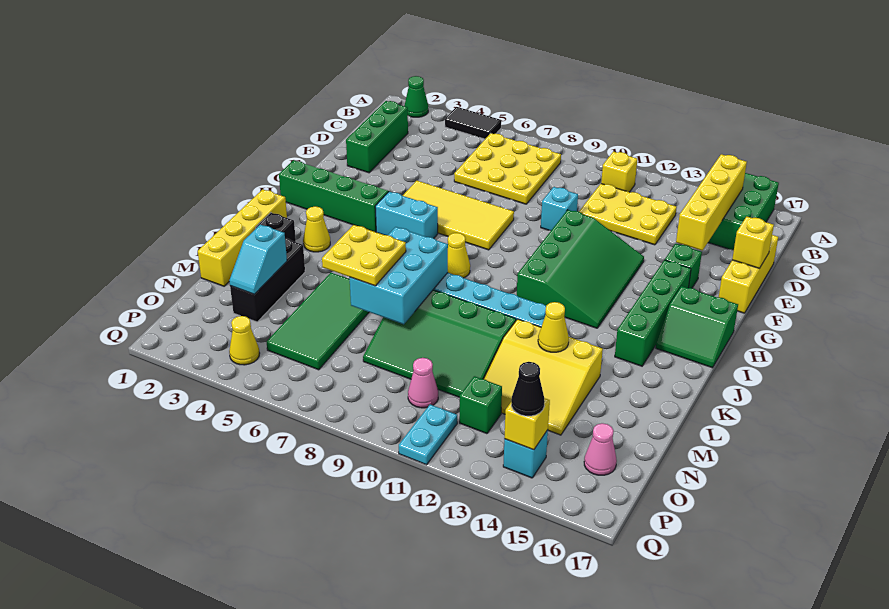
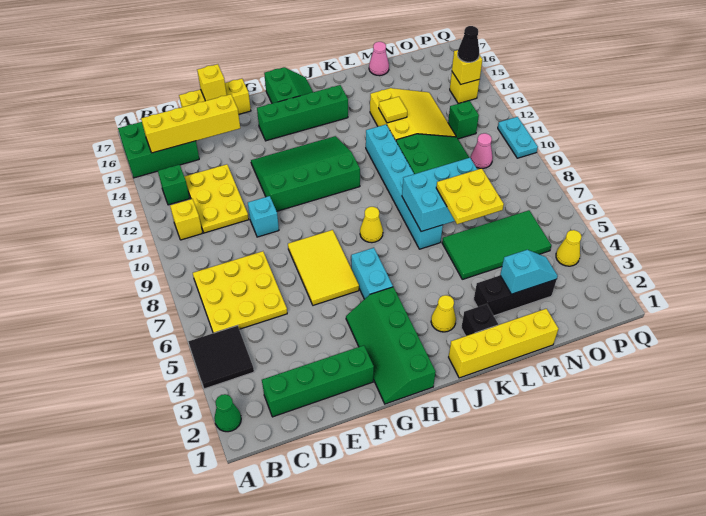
black tile A4:A5 level 1 -> black tile A4:B5 level 1
green brick C2:E2 level 1 -> green brick C2:F2 level 1
yellow tile F5:G8 level 1 -> yellow tile F6:G8 level 1
green brick F15 level 1 -> green brick B13 level 1
yellow cone L13 level 2 -> yellow tile L13 level 2
pink cone O16 level 1 -> pink cone M17 level 1
cyan plate P11:Q11 level 1 -> cyan plate Q10:Q11 level 1
cyan brick P14 level 1 -> yellow brick P14 level 1

